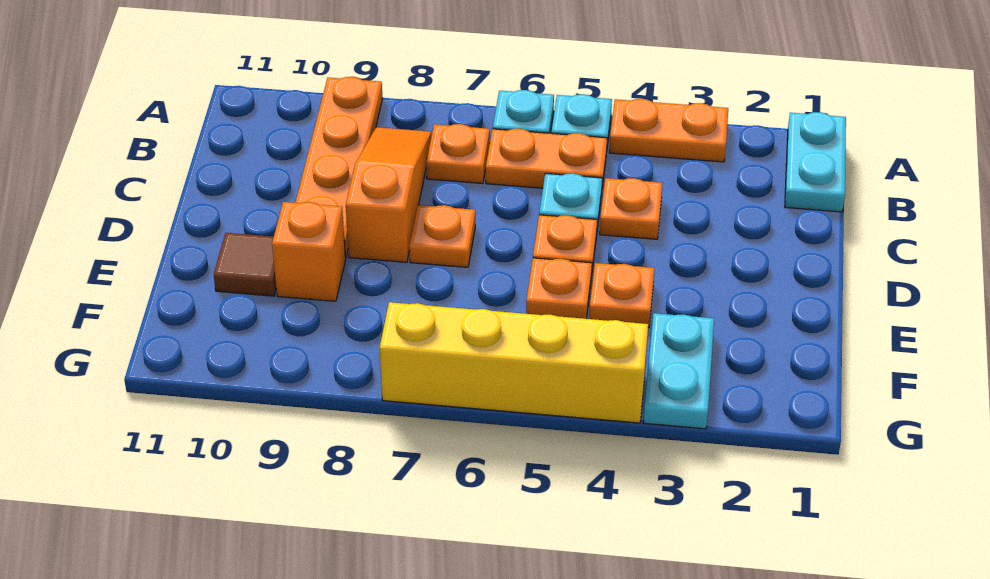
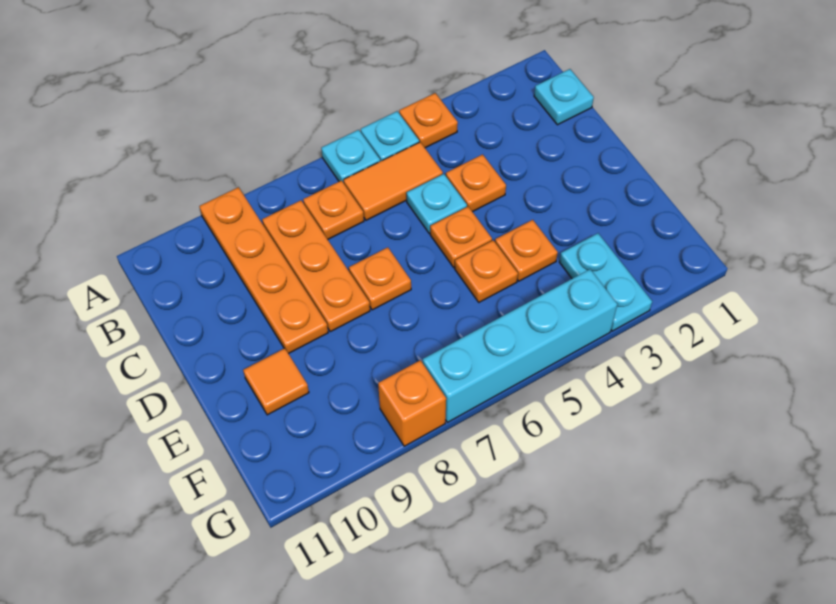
cyan plate A1:B1 level 1 -> cyan plate B1 level 1
orange plate A3:A4 level 1 -> orange plate A4 level 1
orange plate B5:B6 level 1 -> orange tile B5:B6 level 1
orange slope B8:D8 level 1 top D -> orange plate B8:D8 level 1
orange brick E9 level 1 -> orange brick G8 level 1
brown tile E10 level 1 -> orange tile E10 level 1
yellow brick G4:G7 level 1 -> cyan brick G4:G7 level 1

